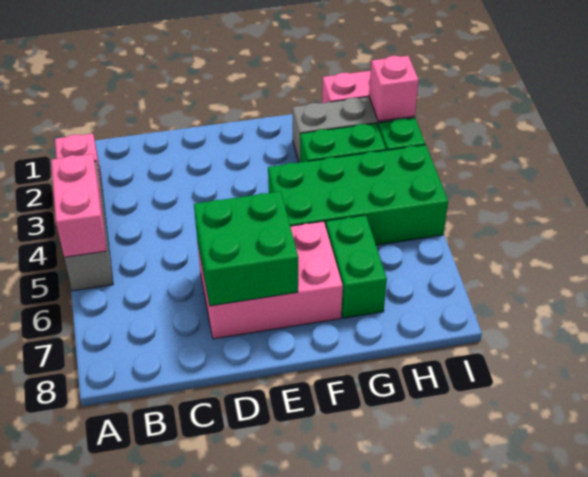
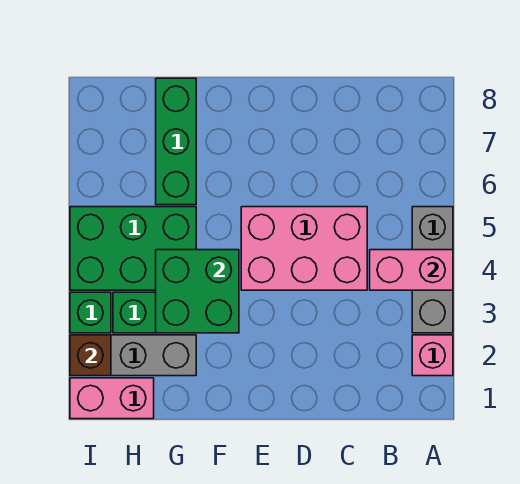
pink brick A4:A5 level 2 -> pink brick A4:B4 level 2
pink brick D6:F7 level 1 -> pink brick C4:E5 level 1
green brick D6:E7 level 2 -> green brick F3:G4 level 2
green brick F4:I5 level 1 -> green brick G4:I5 level 1
green brick G6:G7 level 1 -> green brick G6:G8 level 1
pink brick I2 level 2 -> brown brick I2 level 2

